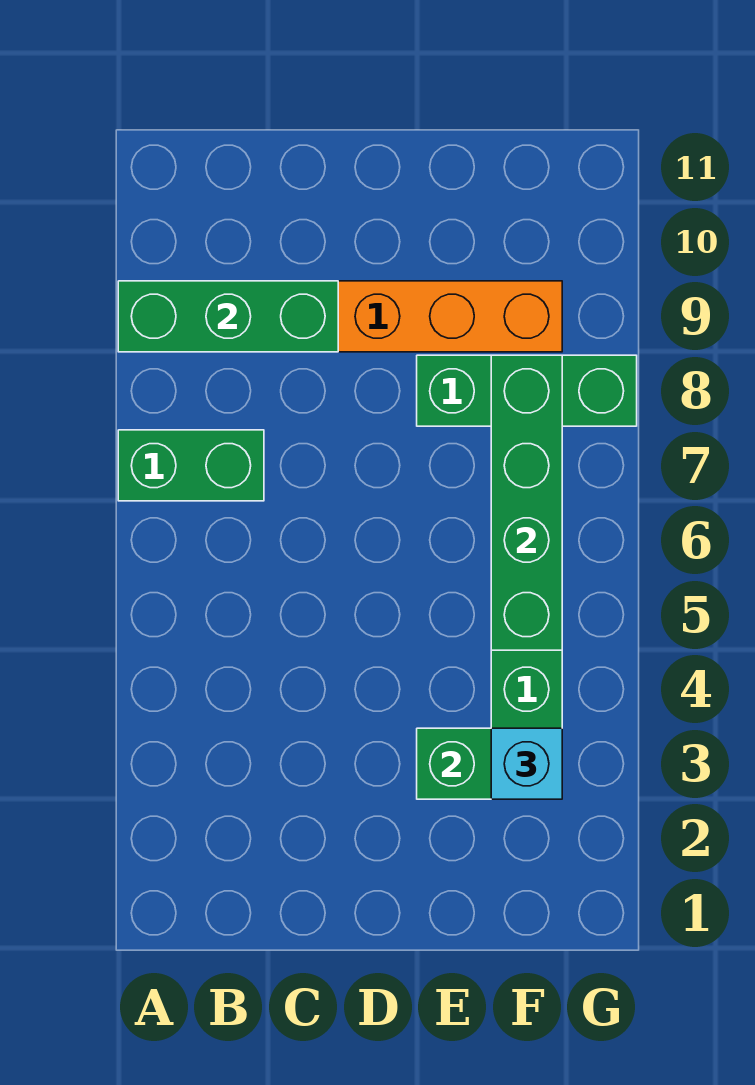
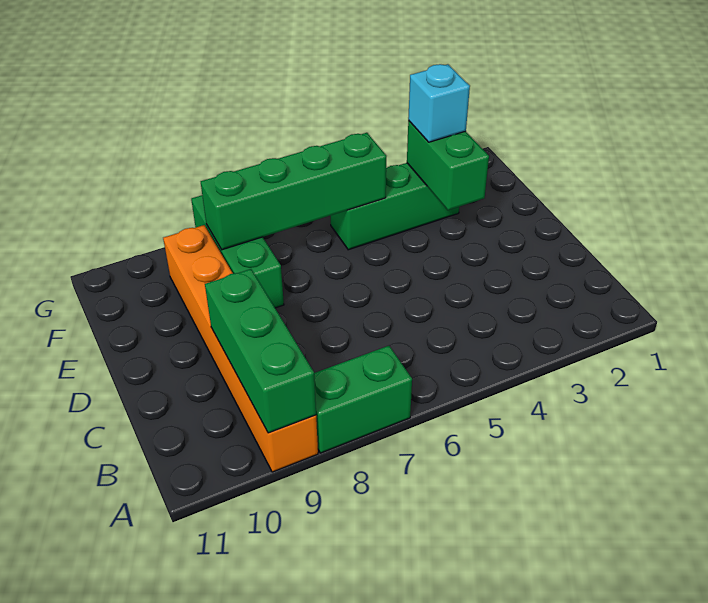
green brick A7:B7 level 1 -> green brick A7:A8 level 1

